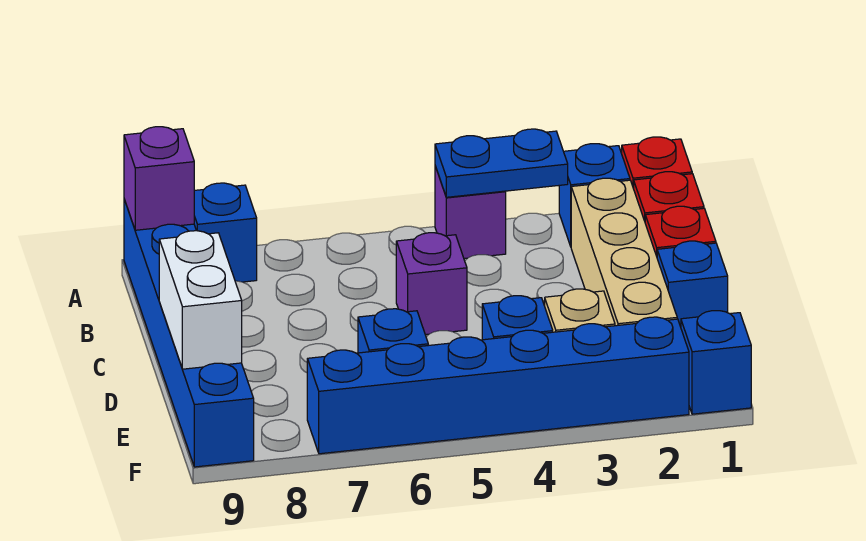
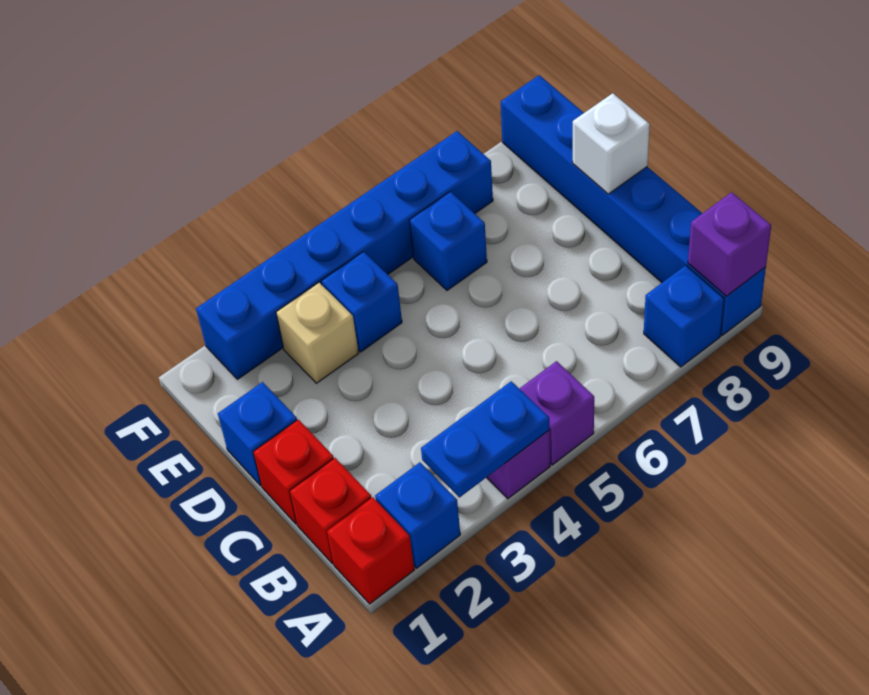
tan brick B2:E2 level 1 -> none
purple brick C5 level 1 -> purple brick A5 level 1
white brick D9:E9 level 2 -> white brick D9 level 2
blue brick F1 level 1 -> none

